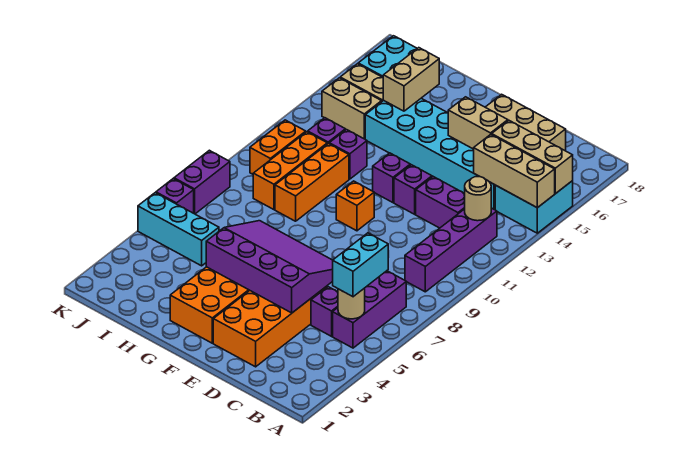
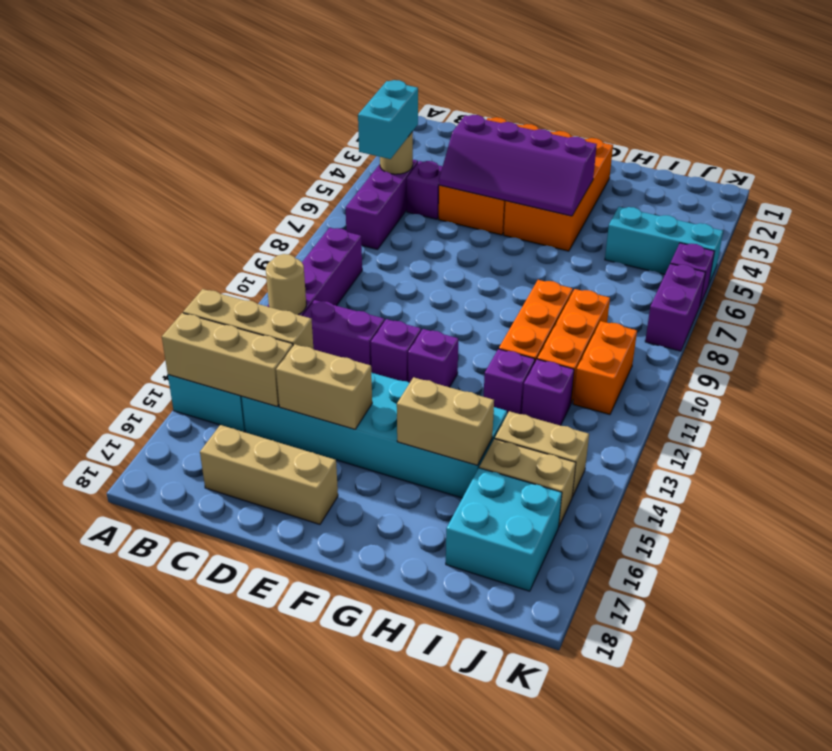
purple slope D4:G6 level 2 top 4 -> purple slope D4:G5 level 2 top 4
orange brick F10 level 1 -> none
tan brick H15:H16 level 2 -> tan brick G15:H15 level 2

